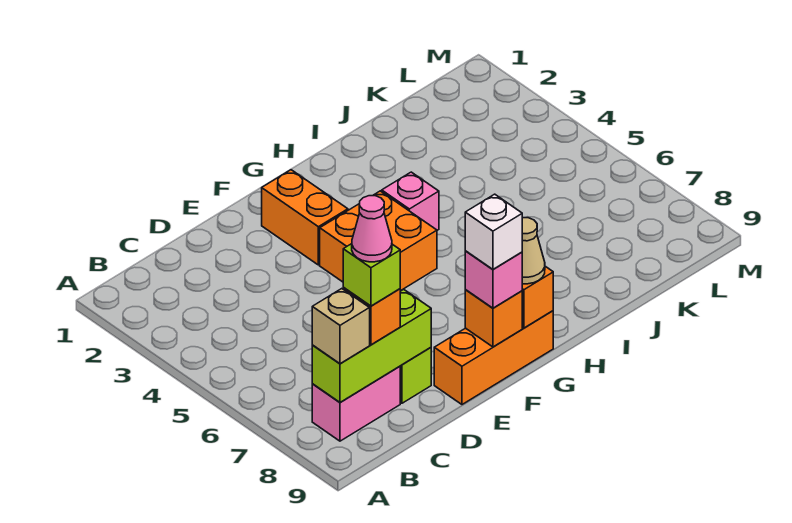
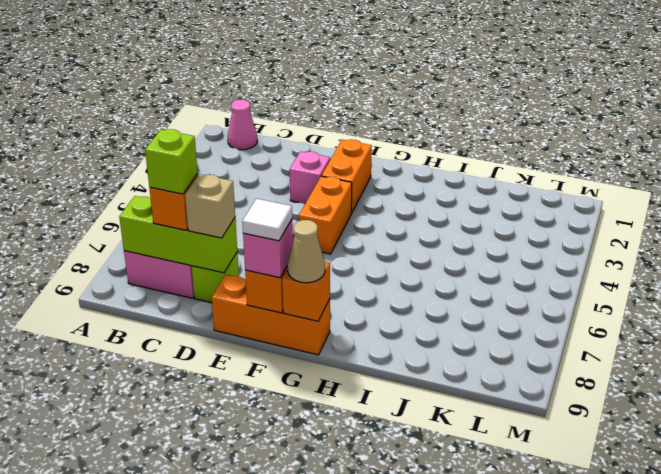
tan brick B8 level 3 -> tan brick D8 level 3
pink cone C8 level 5 -> pink cone B1 level 1
orange brick F4:G5 level 1 -> orange brick F4:F5 level 1
white brick F9 level 4 -> white tile F9 level 4
pink brick H4 level 1 -> pink brick E3 level 1

